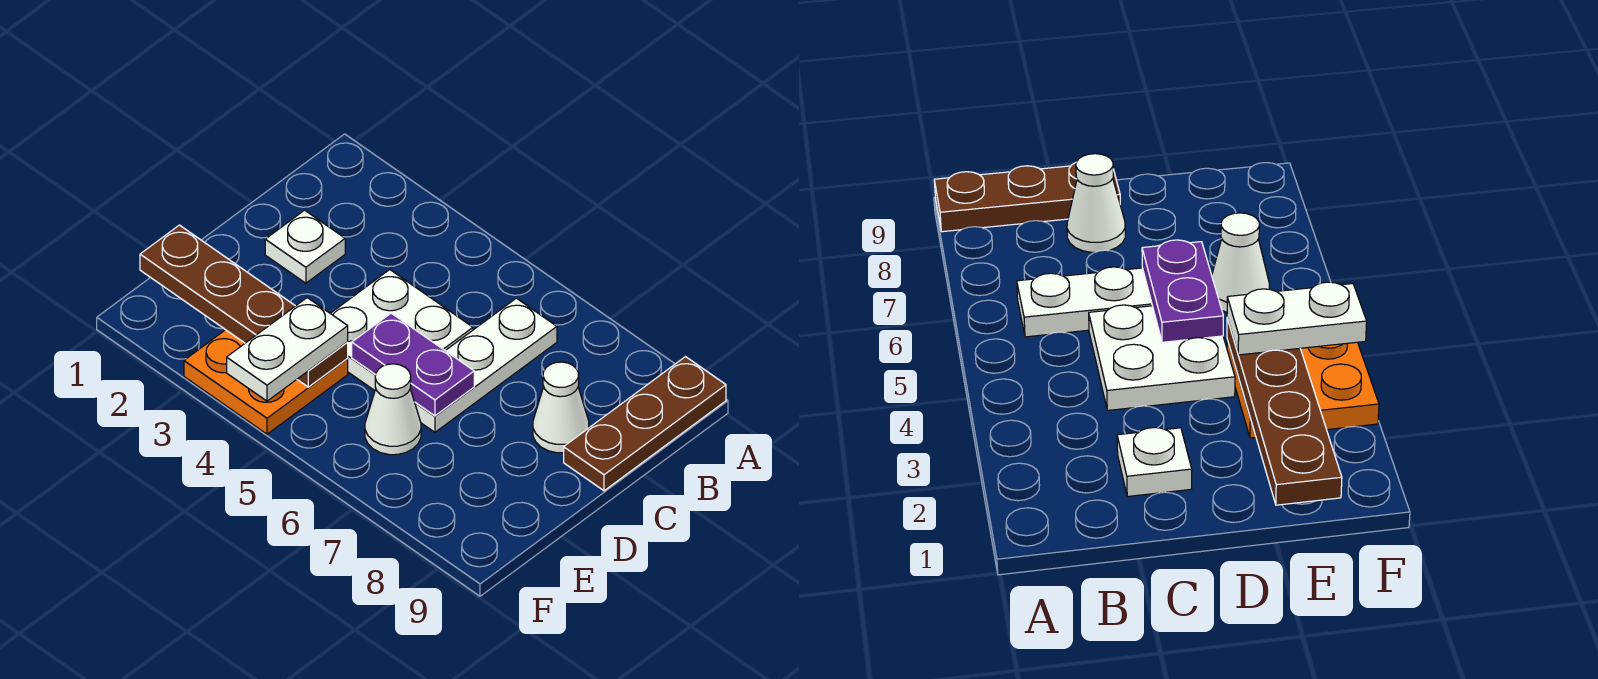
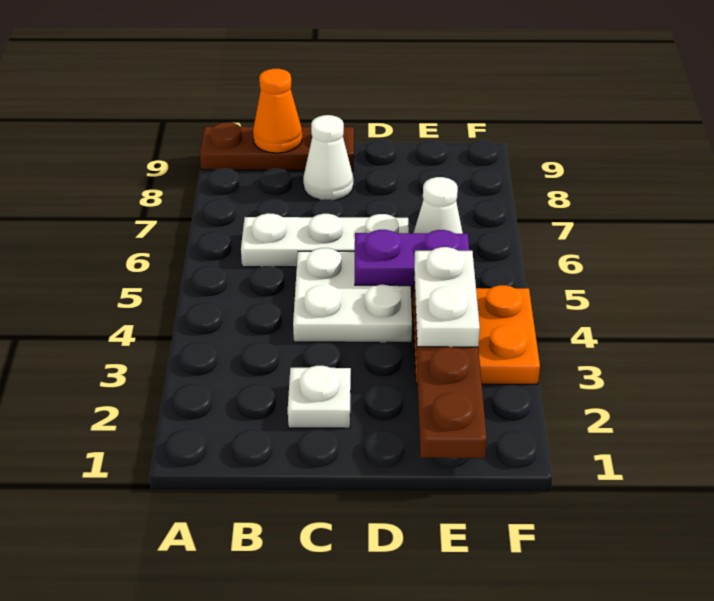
none -> orange cone B9 level 2
purple plate D5:D6 level 2 -> purple plate D5:E5 level 2
white plate E4:F4 level 3 -> white plate E3:E4 level 3

